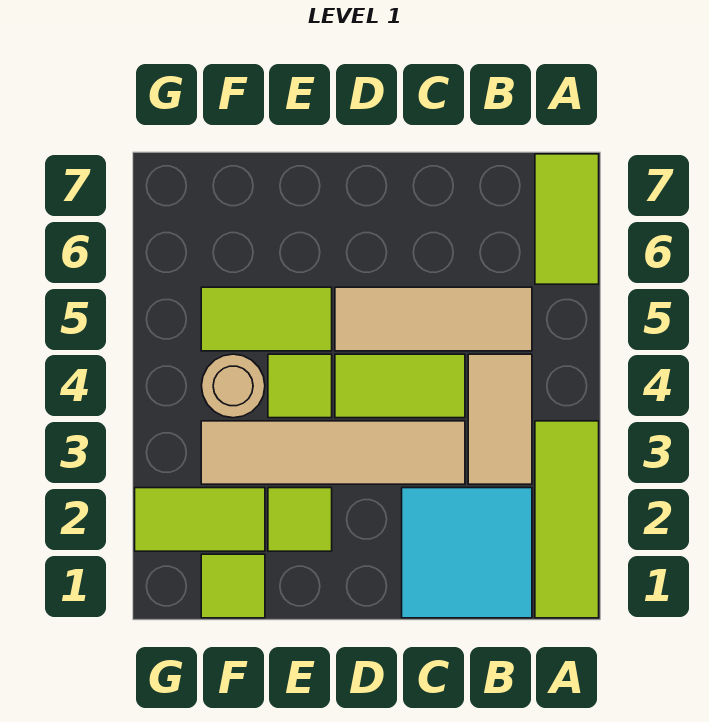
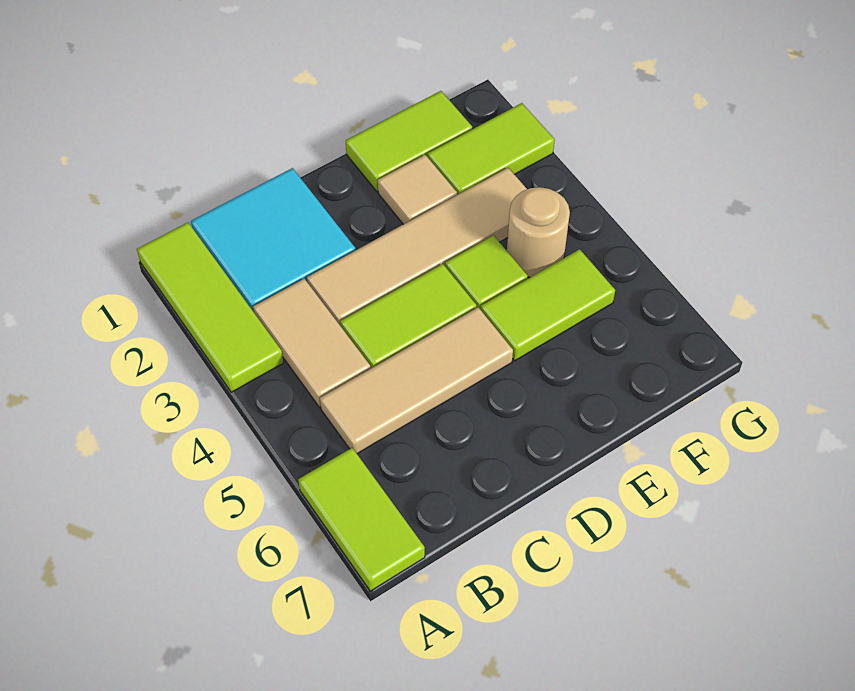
lime tile E2 level 1 -> tan tile E2 level 1
lime tile F1 level 1 -> lime tile E1:F1 level 1

